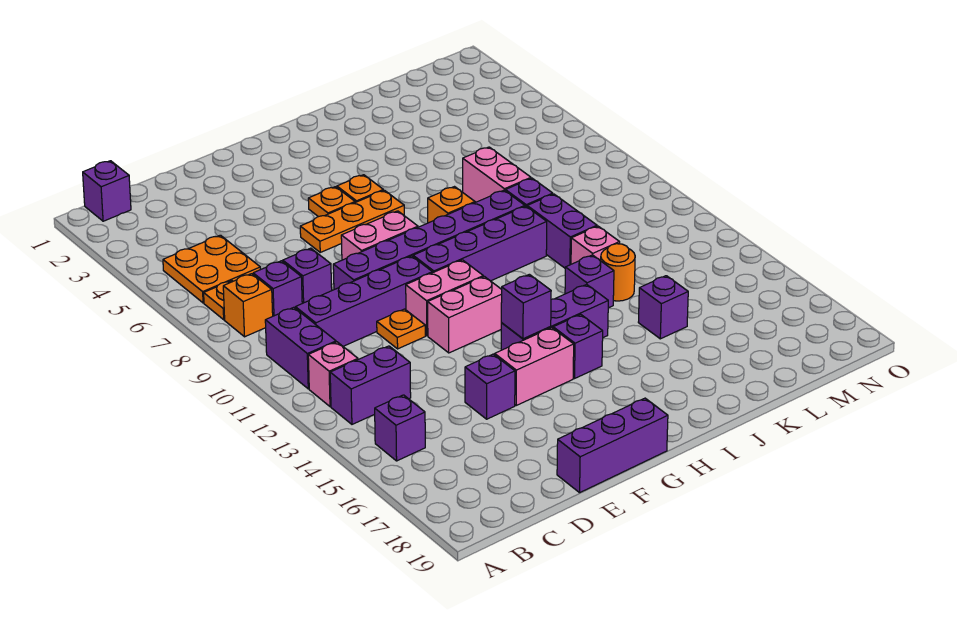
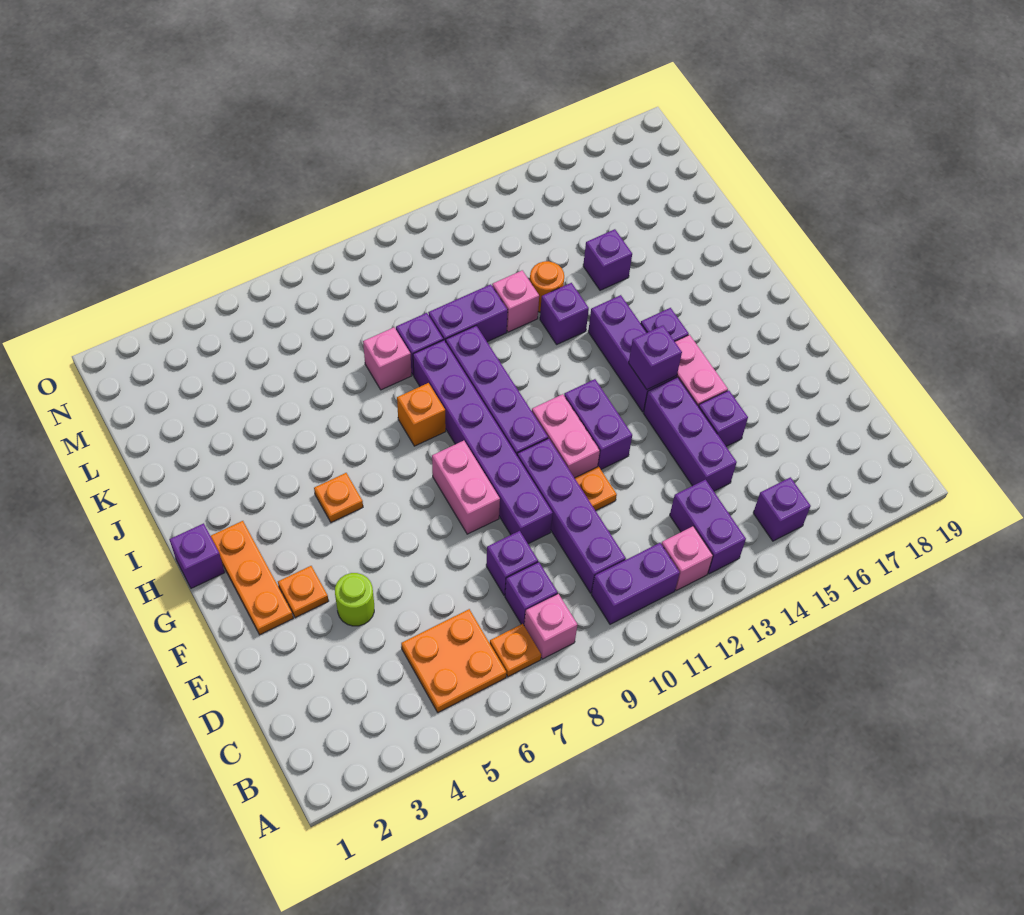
purple brick B1 level 1 -> purple brick H1 level 1
orange brick B8 level 1 -> pink brick B8 level 1
none -> lime round brick E4 level 1
purple brick E19:G19 level 1 -> purple brick D14:F14 level 1
orange plate F6:H6 level 1 -> orange plate F2:H2 level 1
pink brick F12:G12 level 1 -> purple brick F12:G12 level 1
orange plate G5 level 1 -> orange plate F3 level 1
pink brick K7:K8 level 1 -> pink brick K8 level 1

